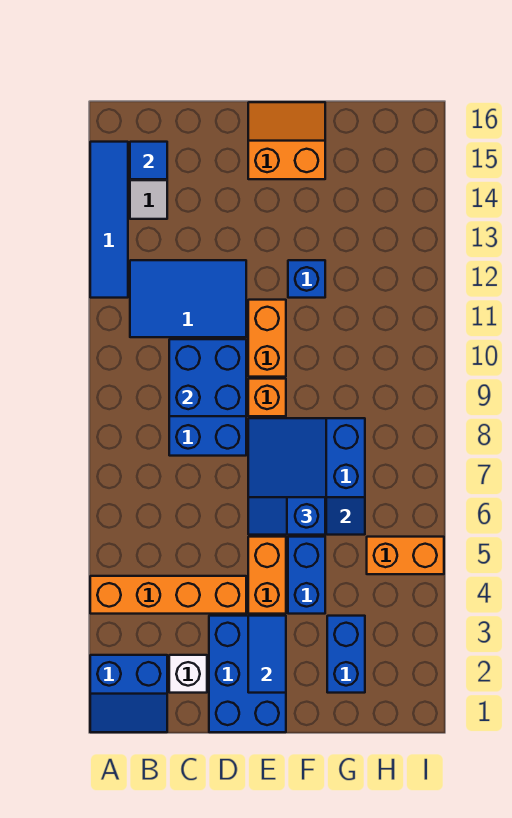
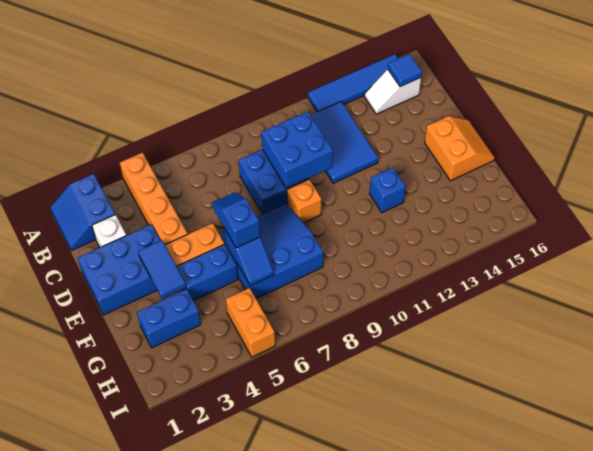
blue tile E2:E3 level 2 -> blue tile E3:F3 level 2
orange brick E10:E11 level 1 -> none

